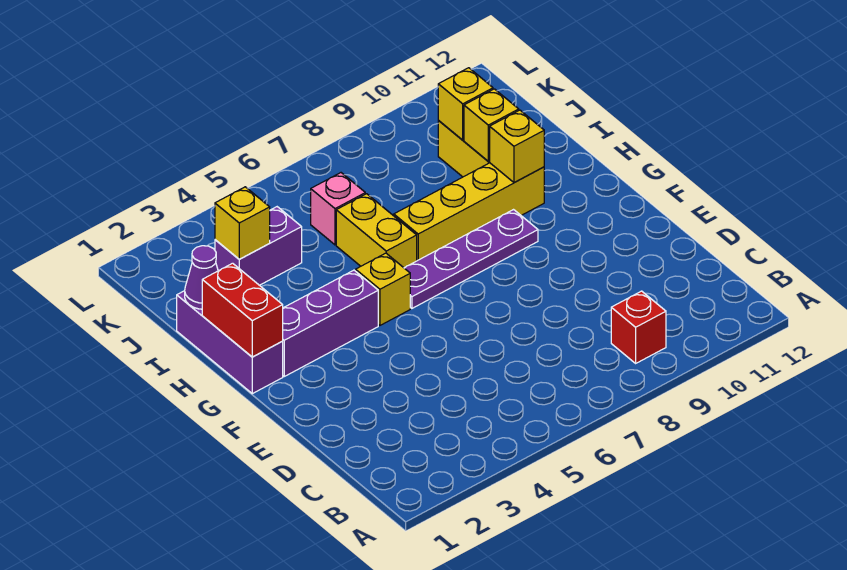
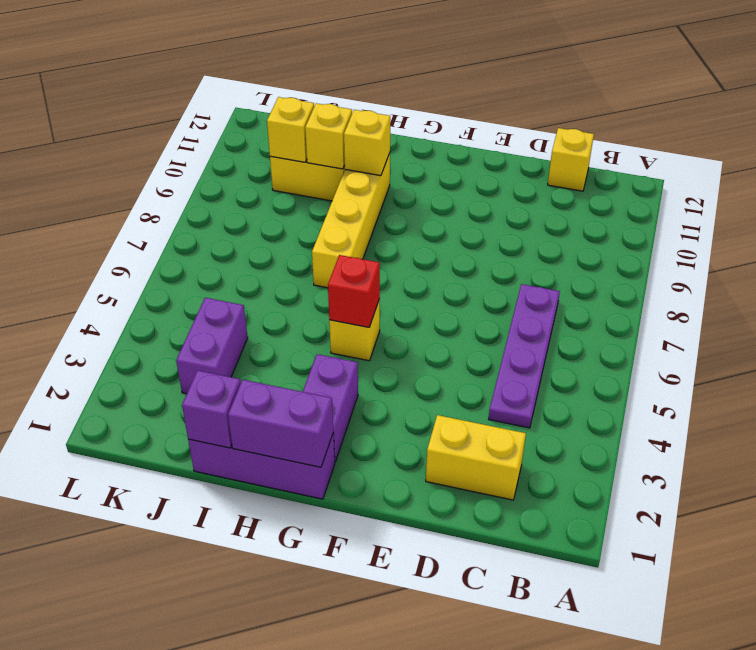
red brick B9 level 1 -> red brick G5 level 2
red brick G1:H1 level 2 -> purple brick G1:H1 level 2
purple brick G2:G4 level 1 -> purple brick G2:G3 level 1
purple plate G6:G9 level 1 -> purple plate C4:C7 level 1
yellow brick H6:I6 level 1 -> yellow brick C2:D2 level 1
purple cone I1 level 2 -> purple brick I1 level 2
yellow brick J3 level 2 -> yellow brick C12 level 1
pink brick J6 level 1 -> none

